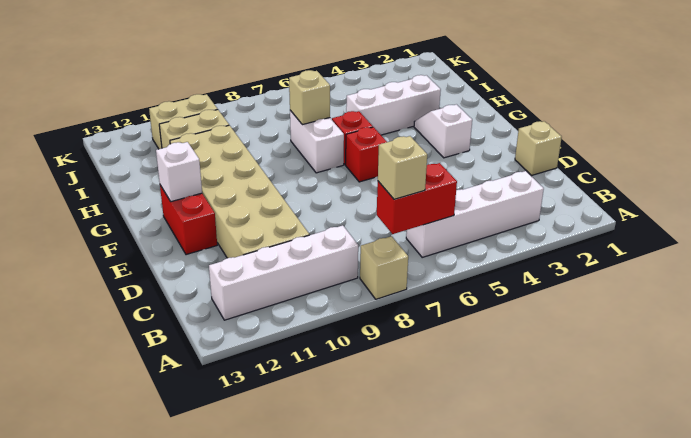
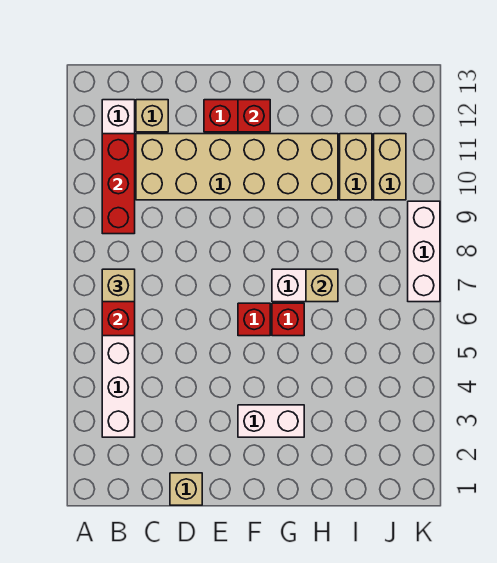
tan brick A8 level 1 -> tan brick C12 level 1
none -> red brick B9:B11 level 2
white slope F3:G3 level 1 top F -> white brick F3:G3 level 1
white brick F12 level 2 -> red brick F12 level 2
white brick H3:H5 level 1 -> white brick K7:K9 level 1

